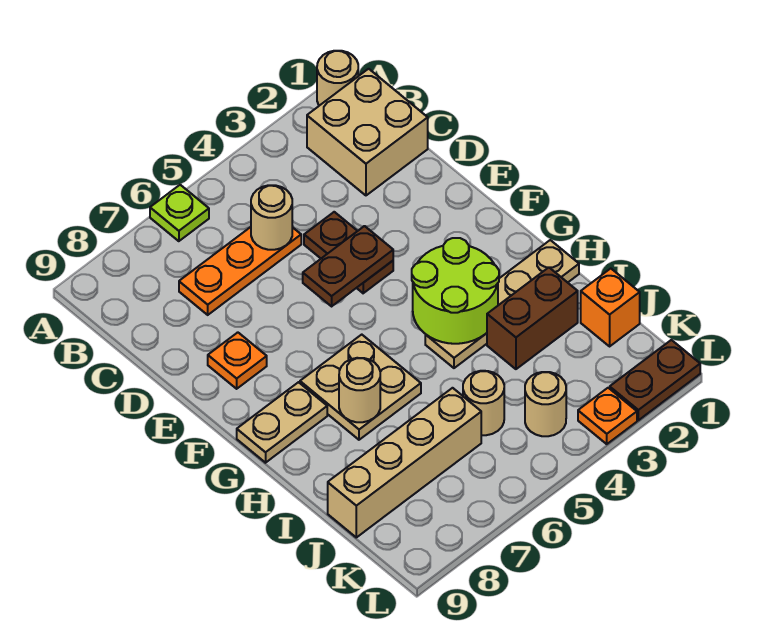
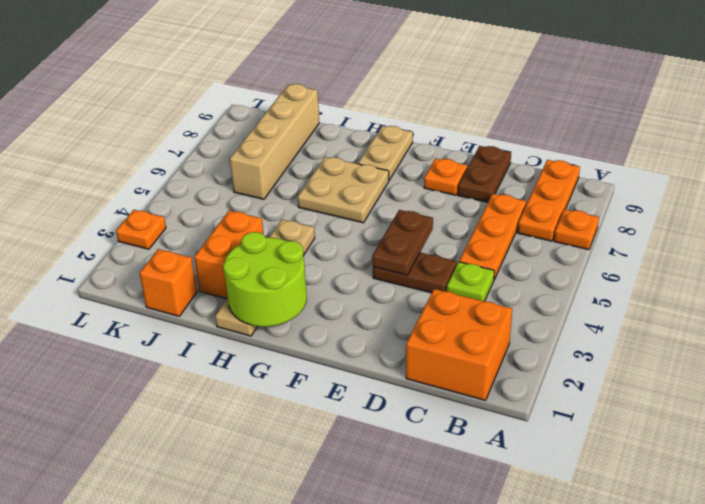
tan round brick A1 level 1 -> none
lime plate A6 level 1 -> lime plate C4 level 1
none -> orange plate A7 level 1
tan brick B1:C2 level 1 -> orange brick B1:C2 level 1
none -> orange plate B7:B9 level 1
tan round brick C5 level 2 -> none
lime round brick G3:H4 level 2 -> lime round brick G1:H2 level 2
tan round brick H7 level 2 -> none
brown brick I2:I3 level 1 -> orange brick I2:I3 level 1
tan round brick J5 level 1 -> none
tan round brick K4 level 1 -> none
brown plate L1:L2 level 1 -> brown plate D8:D9 level 1

